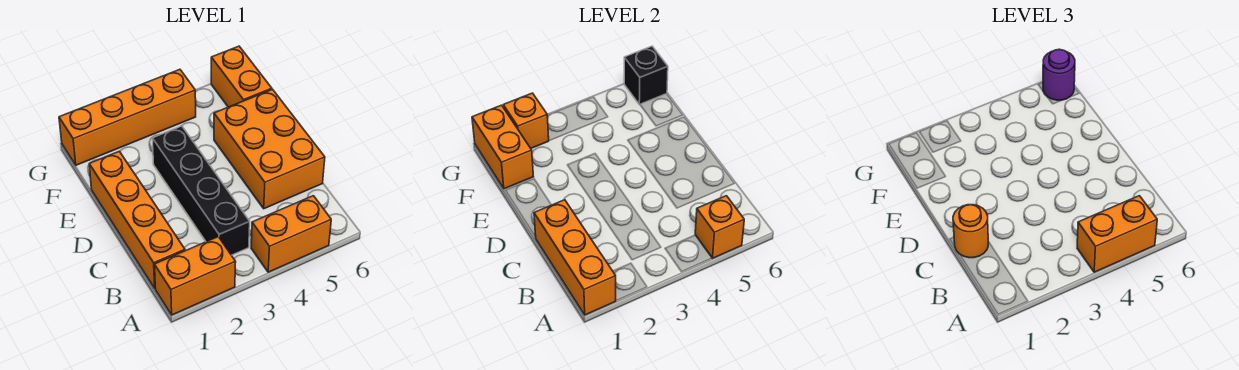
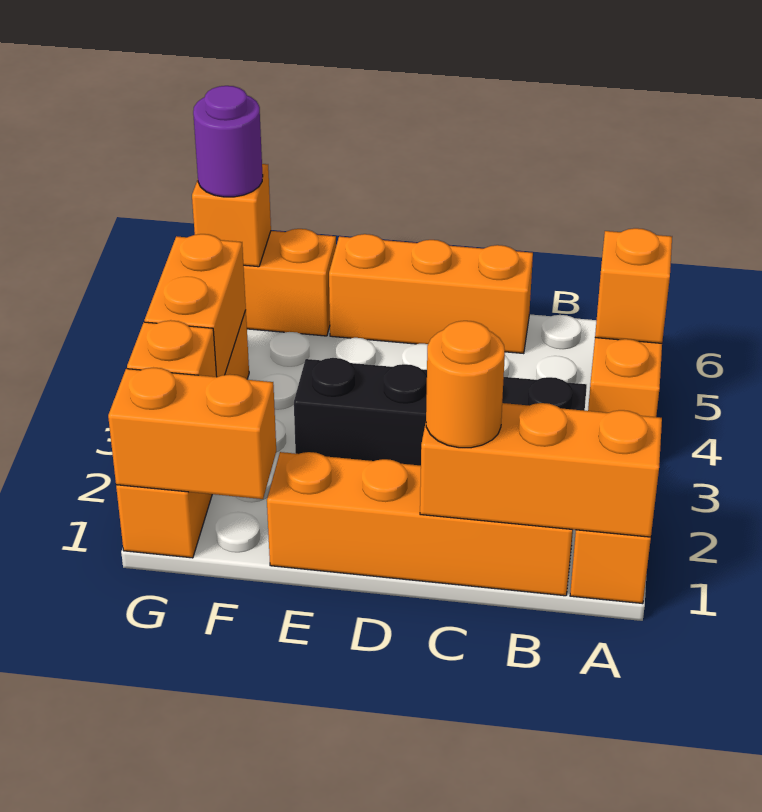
orange brick A4:A5 level 3 -> orange brick G3:G4 level 2
orange brick C5:E6 level 1 -> orange brick C6:E6 level 1
black brick G6 level 2 -> orange brick G6 level 2

